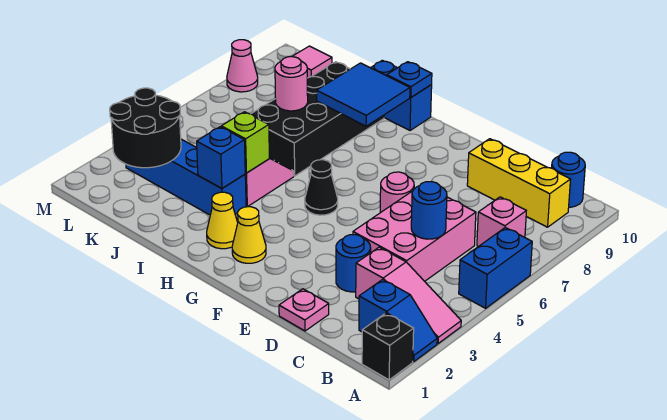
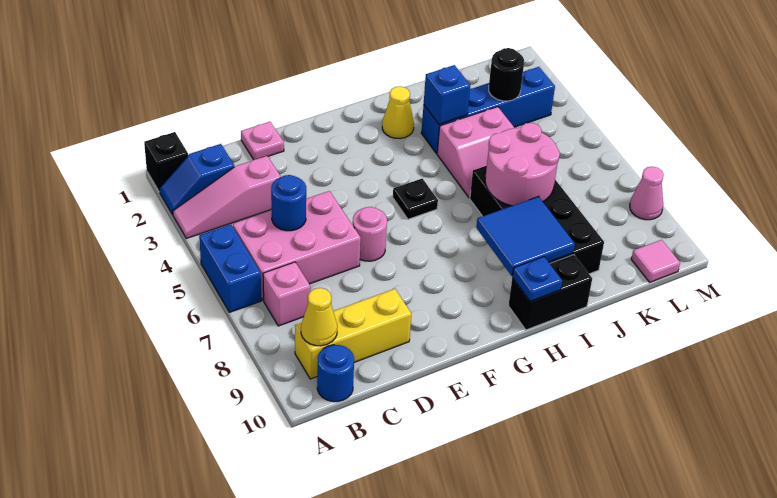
pink brick C4:D6 level 1 -> pink brick B5:D6 level 1
blue round brick D3 level 1 -> none
yellow cone G2 level 1 -> yellow cone B9 level 2
black cone G5 level 1 -> black plate G5 level 1
blue brick H10:I10 level 1 -> black brick H10:I10 level 1
lime brick I4 level 2 -> none
pink round brick J7 level 2 -> pink round brick I6:J7 level 2
black round brick K2:L3 level 2 -> black round brick K3 level 2

